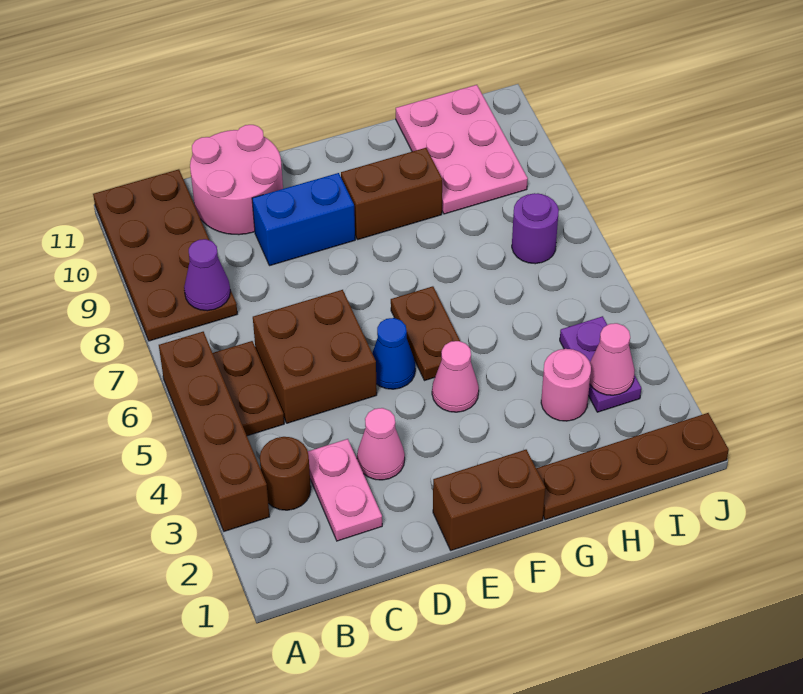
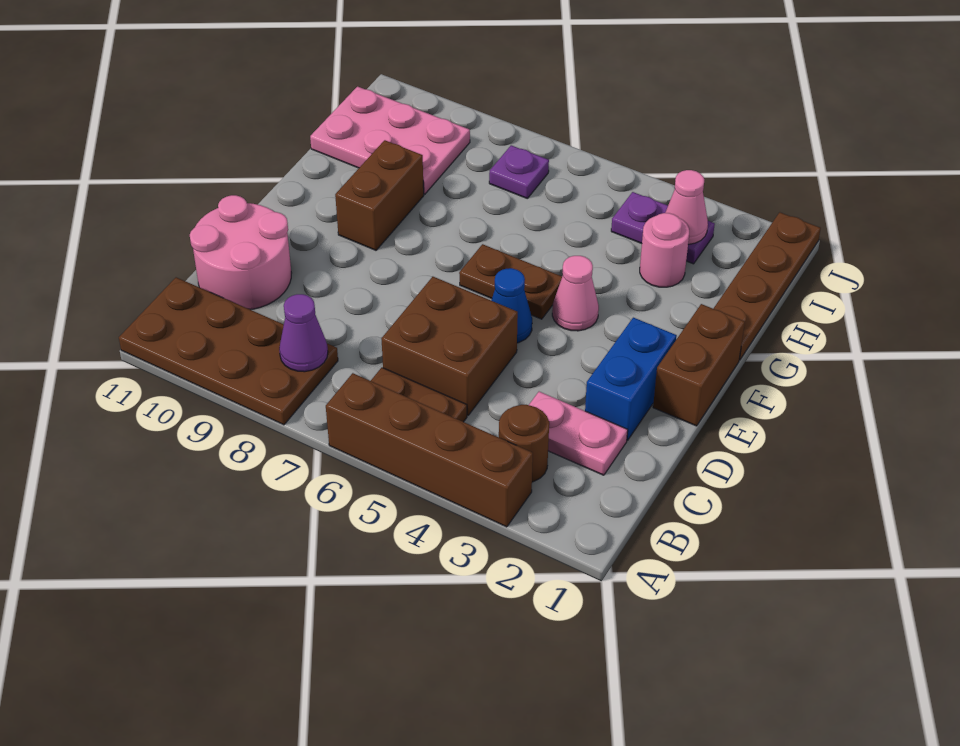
pink cone D3 level 1 -> none
blue brick D9:E9 level 1 -> blue brick D2:E2 level 1
purple round brick I7 level 1 -> purple plate I7 level 1

